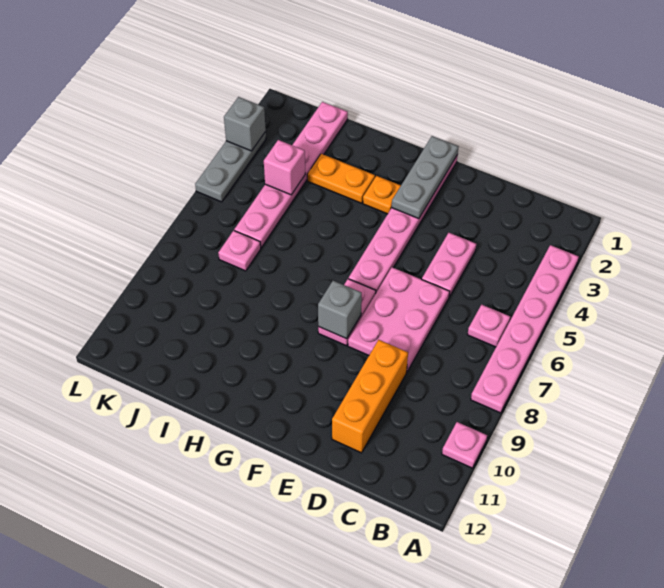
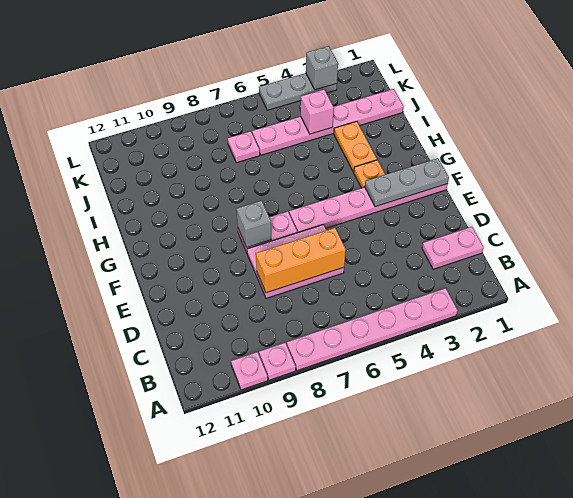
pink plate B6 level 1 -> pink plate A9 level 1
pink plate D4:D5 level 1 -> pink plate C1:C2 level 1
orange brick D9:D11 level 1 -> orange brick D6:D8 level 2

